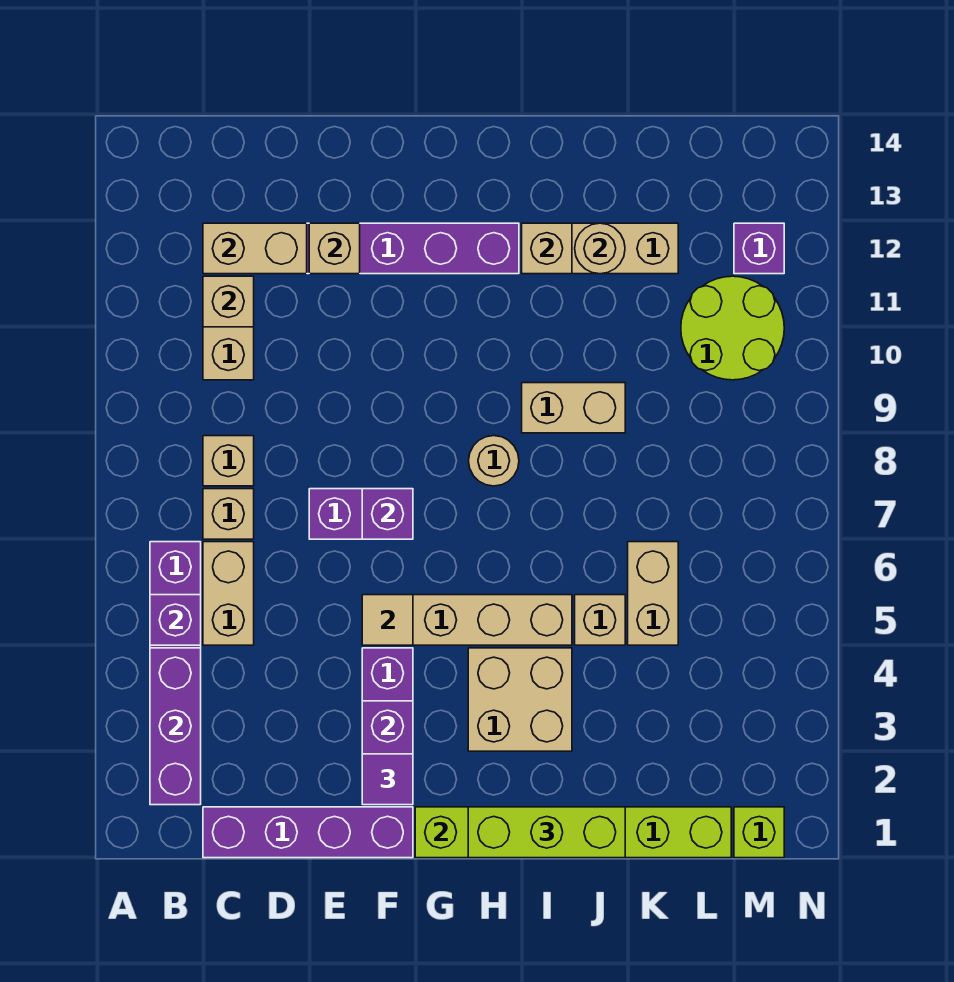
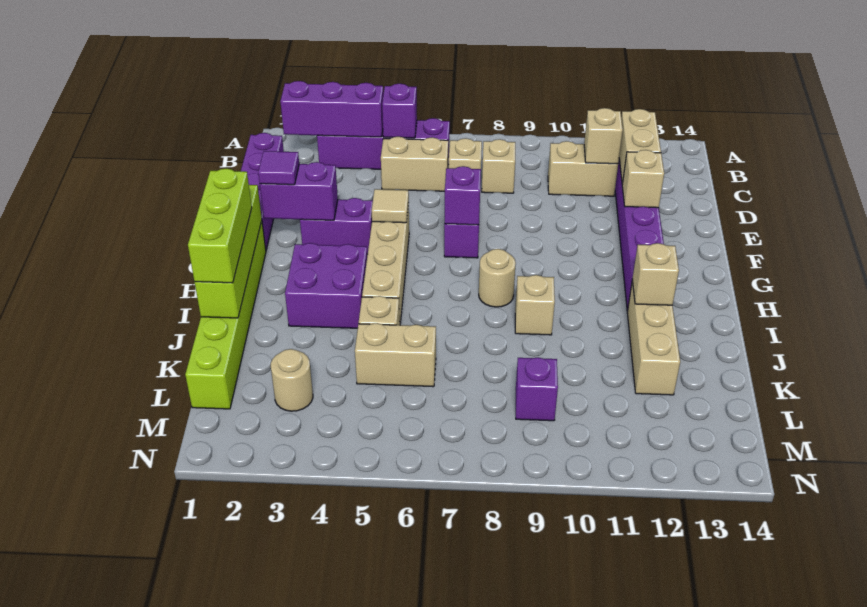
tan brick H3:I4 level 1 -> purple brick H3:I4 level 1
tan brick I9:J9 level 1 -> tan brick I9 level 1
tan round brick J12 level 2 -> tan round brick L3 level 1
lime round brick L10:M11 level 1 -> none
lime brick M1 level 1 -> none
purple brick M12 level 1 -> purple brick L9 level 1

